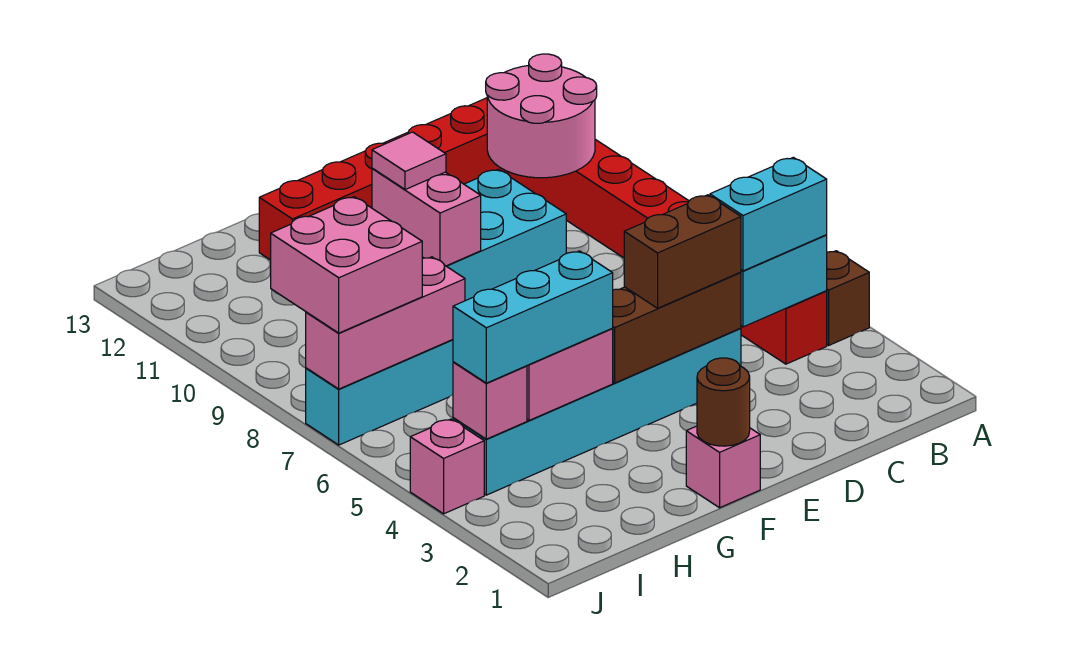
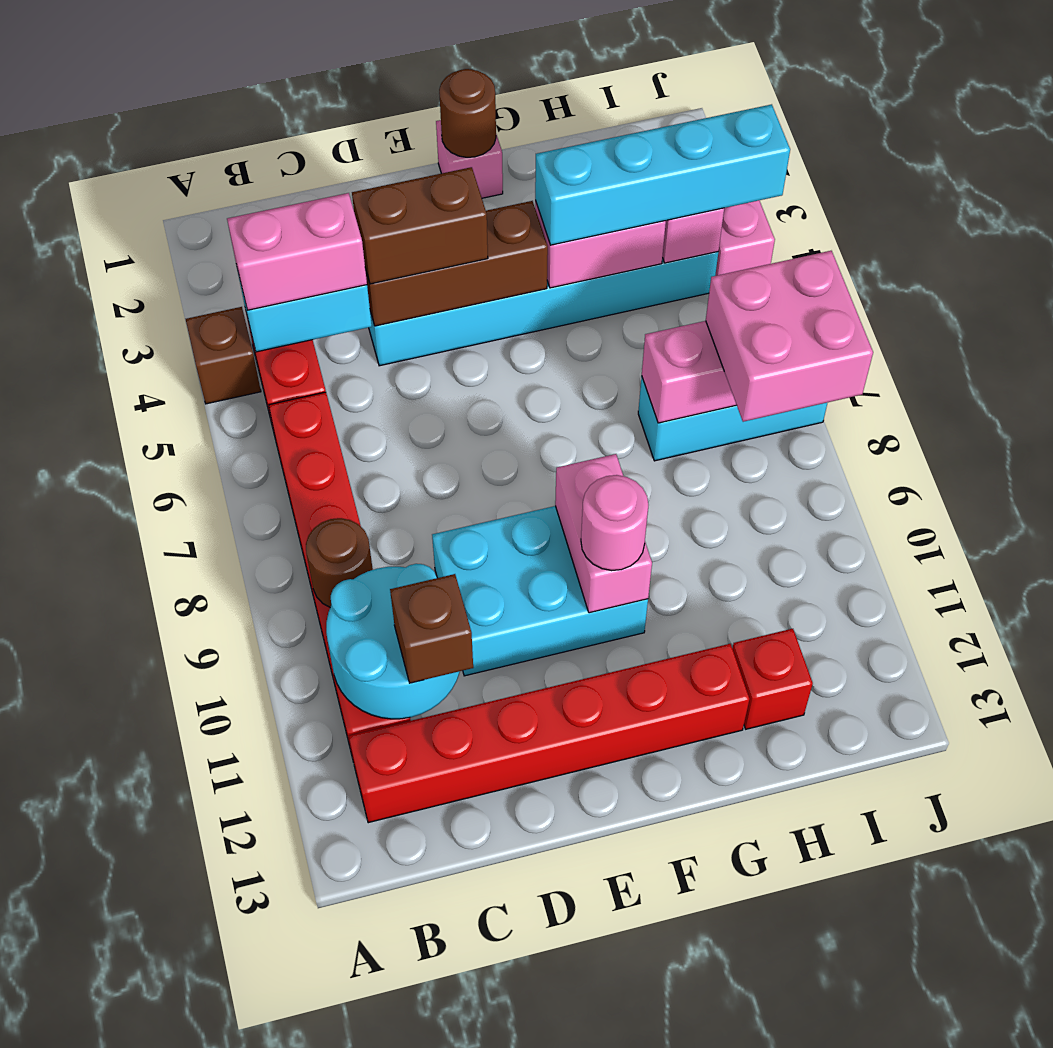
cyan brick B4:C4 level 3 -> pink brick B4:C4 level 3
none -> brown round brick B9 level 2
pink round brick B10:C11 level 2 -> cyan round brick B10:C11 level 2
none -> brown brick C11 level 3
pink tile F10 level 3 -> pink round brick F10 level 3
cyan brick G4:I4 level 3 -> cyan brick G4:J4 level 3
none -> red brick H12 level 1

